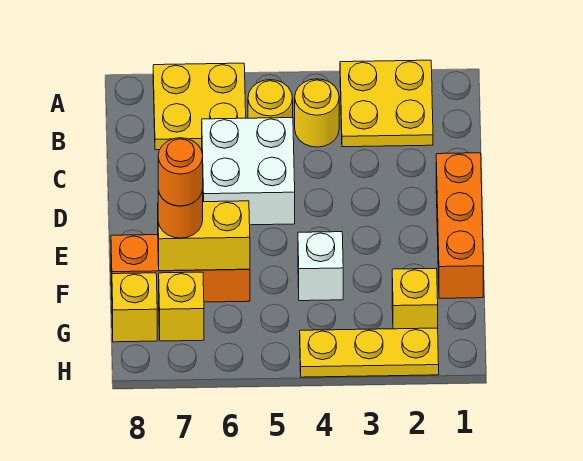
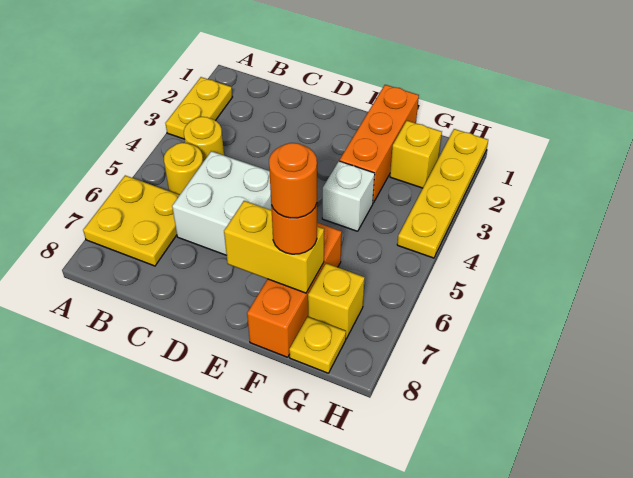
yellow plate A2:B3 level 1 -> yellow plate A2:A3 level 1
orange brick D1:F1 level 1 -> orange brick F1:F3 level 1
yellow brick F6:F7 level 2 -> yellow brick E7:F7 level 2
yellow brick G8 level 1 -> yellow plate G8 level 1
yellow plate H2:H4 level 1 -> yellow plate H1:H4 level 1

